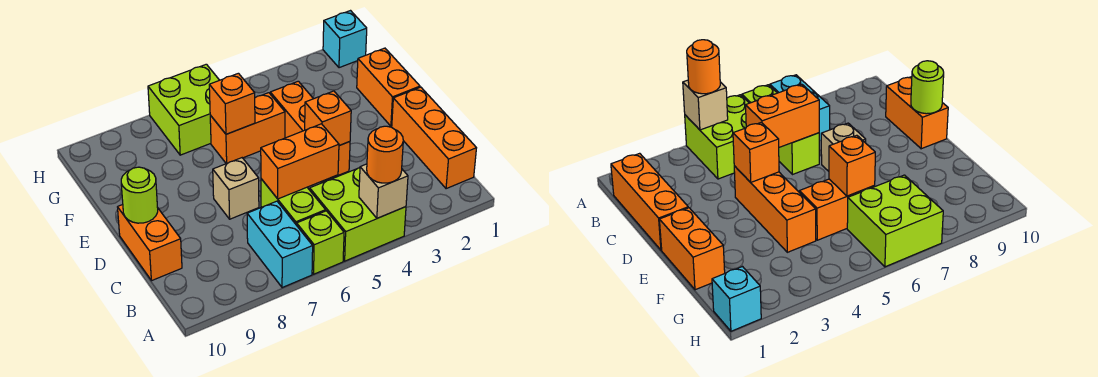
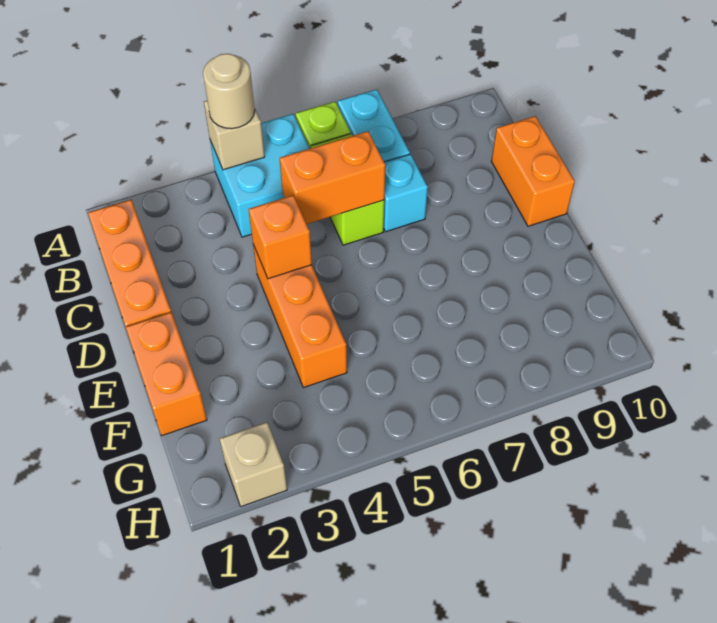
lime brick A4:B5 level 1 -> cyan brick A4:B5 level 1
orange round brick A4 level 3 -> tan round brick A4 level 3
tan brick D7 level 1 -> tan brick H2 level 1
lime round brick D10 level 2 -> none
orange brick F5:F6 level 1 -> none
orange brick F6 level 2 -> none
lime brick G6:H7 level 1 -> none
cyan brick H1 level 1 -> cyan brick C7 level 1

